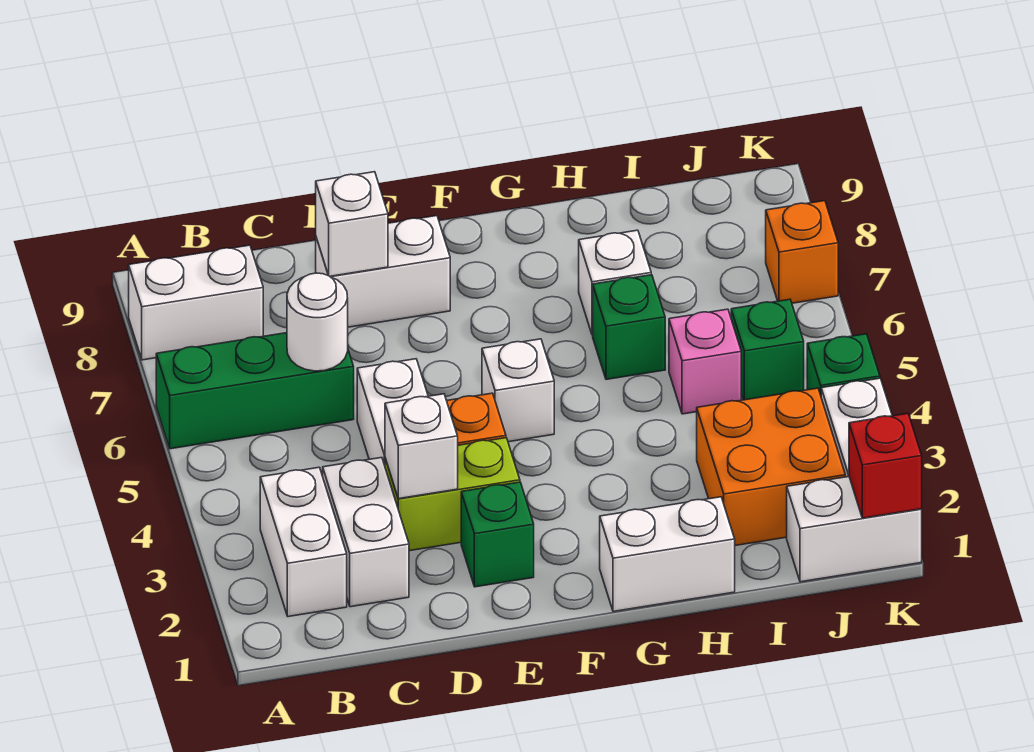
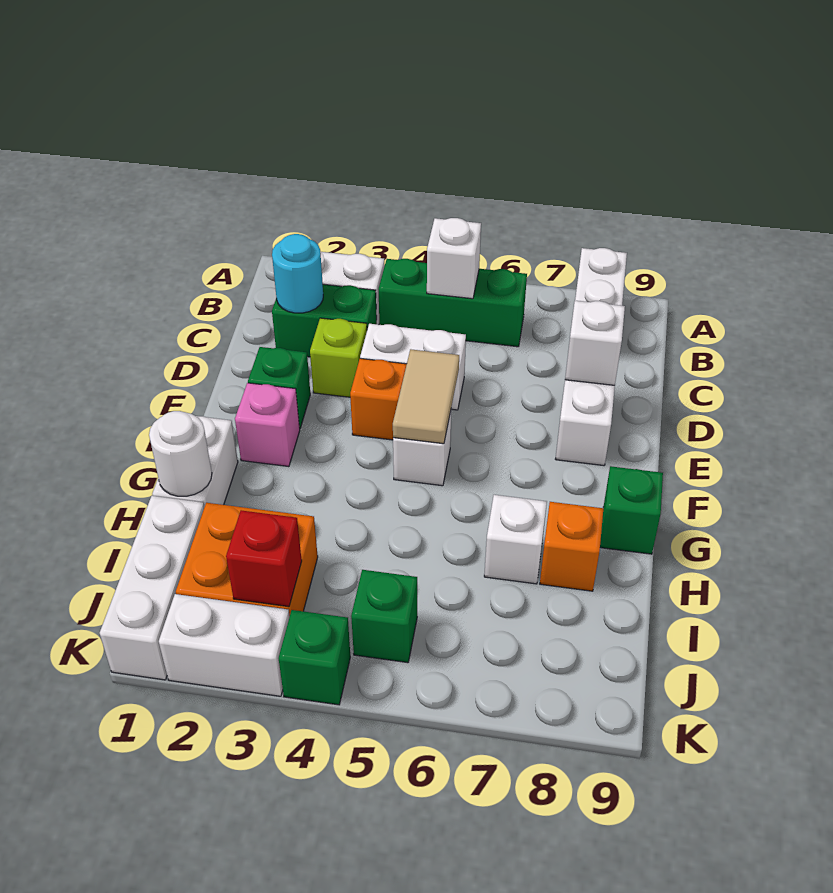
green brick A6:C6 level 1 -> green brick B4:B6 level 1
white brick C2:C3 level 1 -> green brick C2:C3 level 1
none -> cyan round brick C2 level 2
white round brick C6 level 2 -> white round brick H1 level 2
lime brick D3:E3 level 1 -> lime brick D3 level 1
white brick D3 level 2 -> white brick B5 level 2
none -> tan tile E5:F5 level 2
green brick H6 level 1 -> green brick G9 level 1
pink brick I5 level 1 -> pink brick F2 level 1
white brick J1:K1 level 1 -> white brick I1:K1 level 1
red brick K1 level 2 -> red brick J3 level 2
orange brick K7 level 1 -> orange brick H8 level 1

